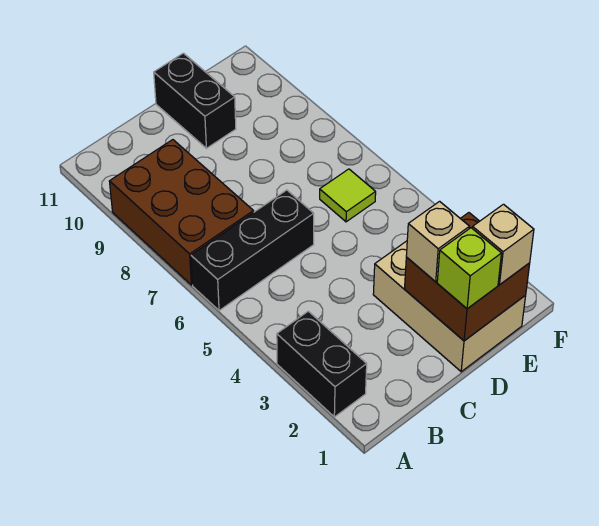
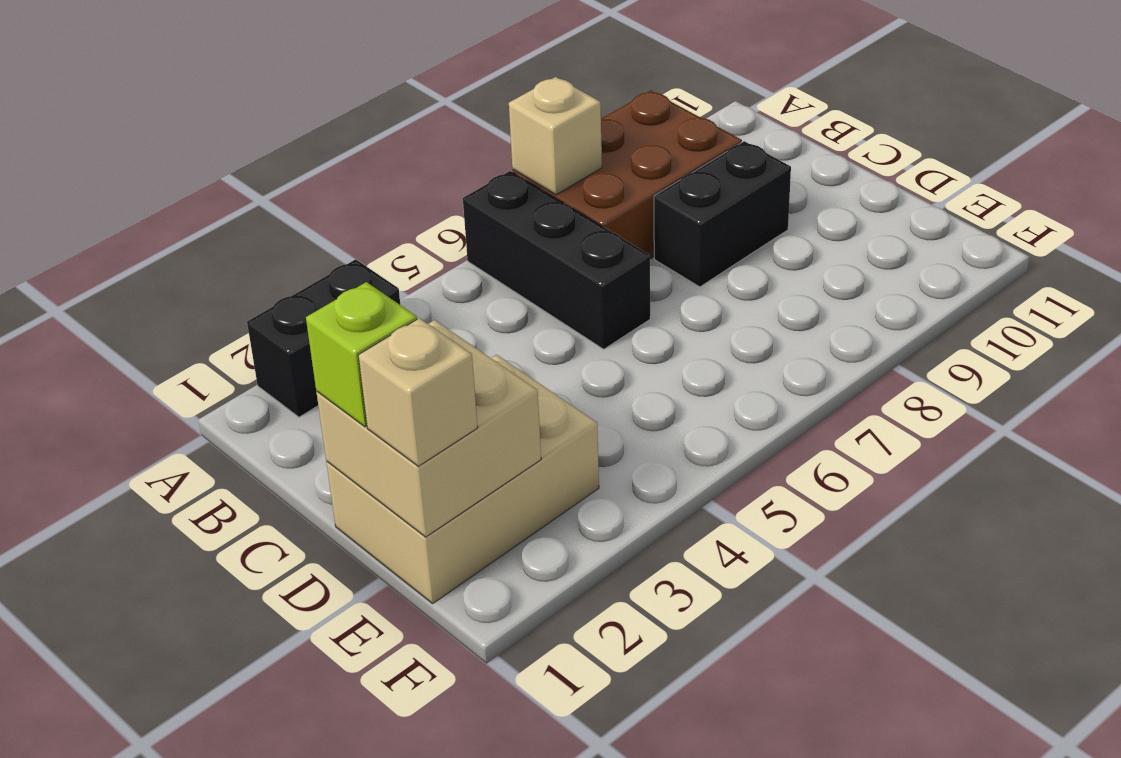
brown brick D1:E2 level 2 -> tan brick D1:E2 level 2
tan brick D2 level 3 -> tan brick A7 level 2
black brick D10:D11 level 1 -> black brick C8:C9 level 1
lime tile E6 level 1 -> none

